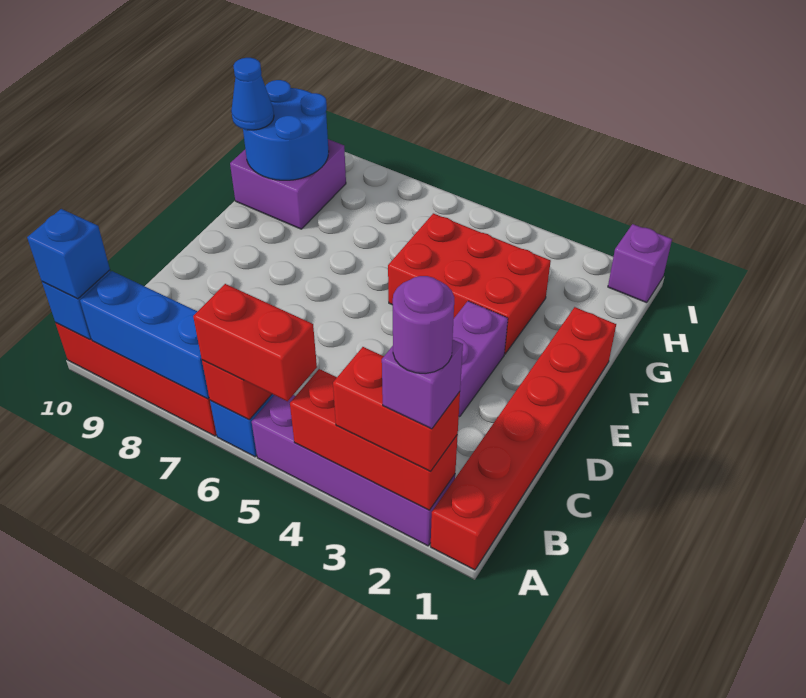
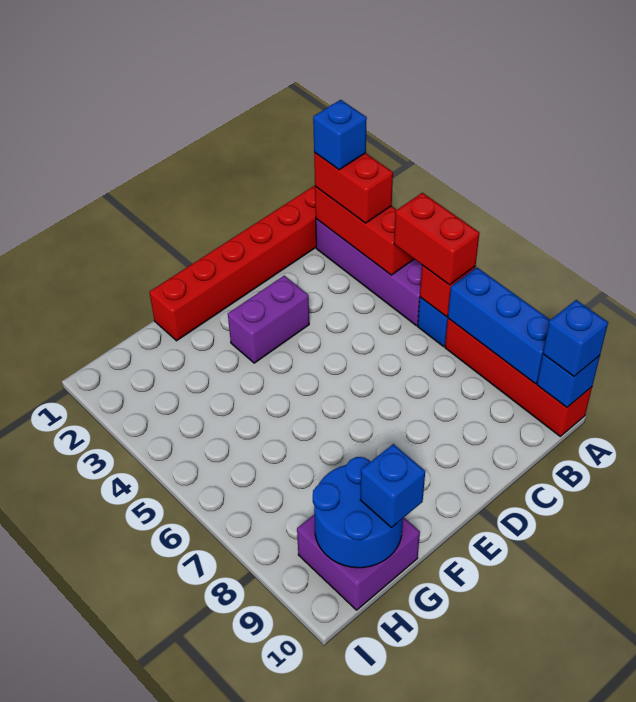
purple brick A2 level 4 -> blue brick A2 level 4
purple round brick A2 level 5 -> none
red brick F3:G5 level 1 -> none
blue cone G10 level 3 -> blue brick G10 level 3
purple brick I1 level 1 -> none

